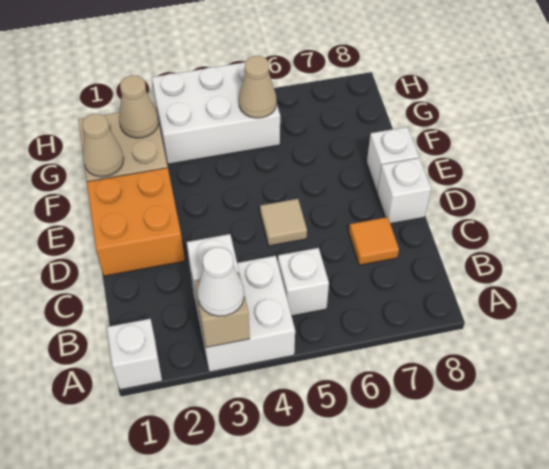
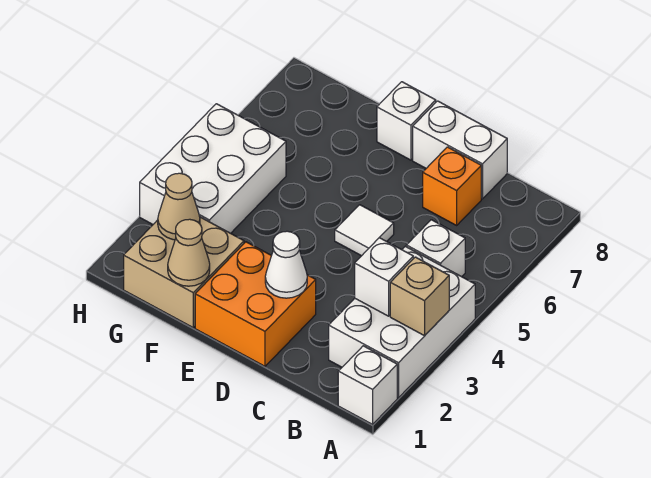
white brick A3:B4 level 1 -> white brick A2:B4 level 1
white cone A3 level 3 -> white cone D2 level 2
orange tile C7 level 1 -> orange brick C7 level 1
tan tile D5 level 1 -> white tile D5 level 1
white brick D8 level 1 -> white brick C8:D8 level 1
tan cone G5 level 2 -> none

